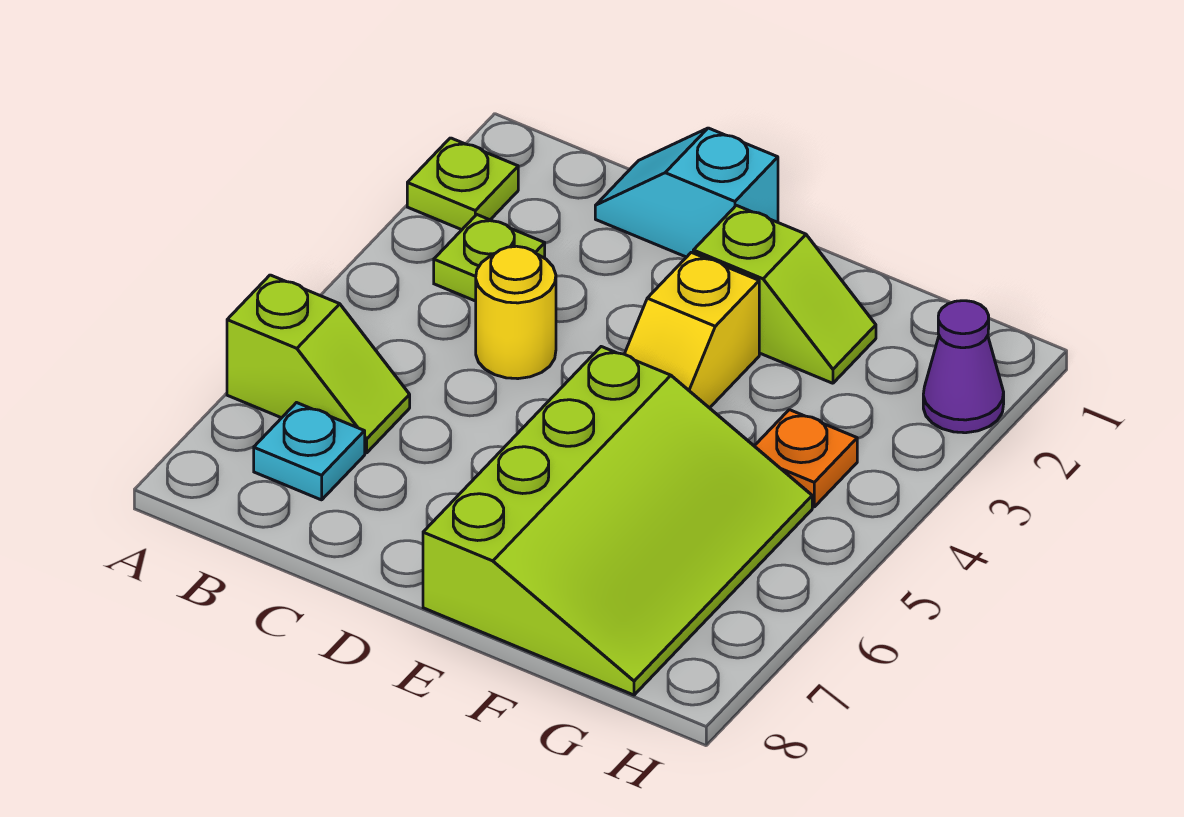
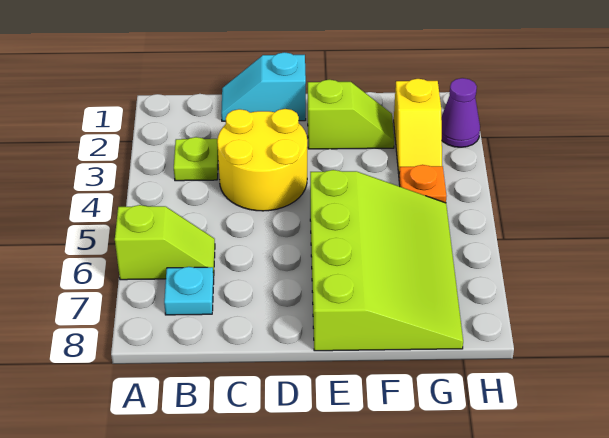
lime plate A2 level 1 -> none
yellow round brick C4 level 1 -> yellow round brick C3:D4 level 1
yellow slope E3:E4 level 1 top 3 -> yellow slope G2:G3 level 1 top 2

